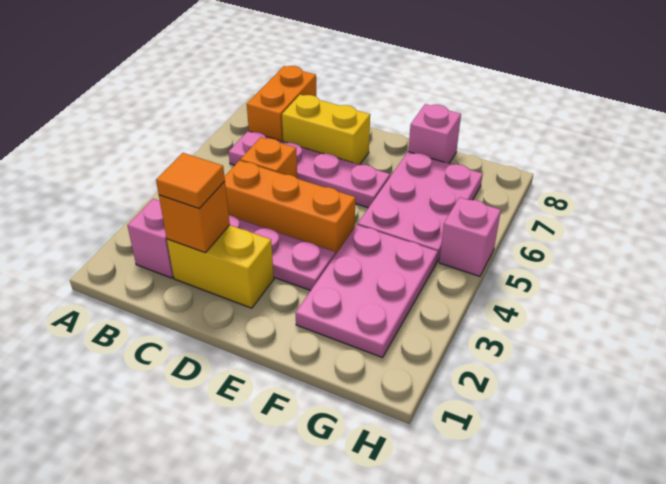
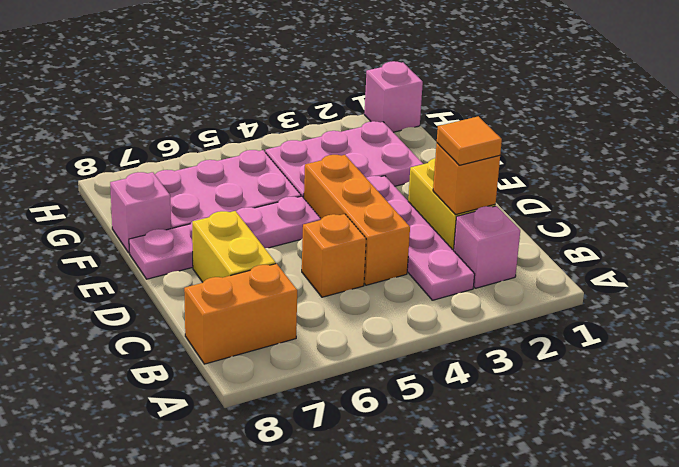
pink plate B6:E6 level 1 -> pink plate E5:E8 level 1
pink brick H5 level 1 -> pink brick H1 level 1

